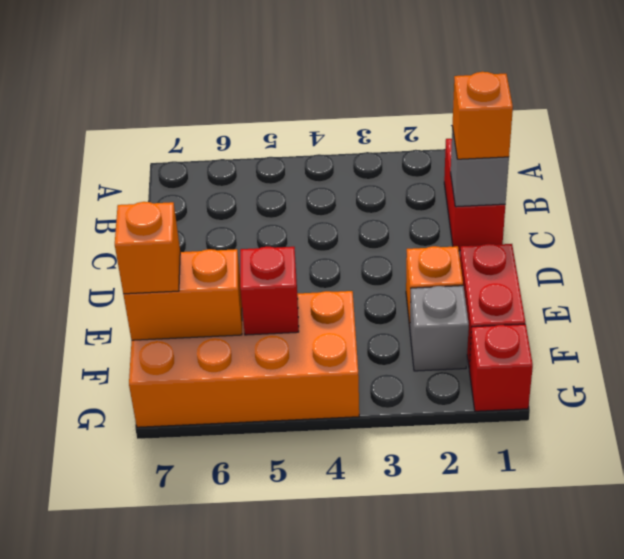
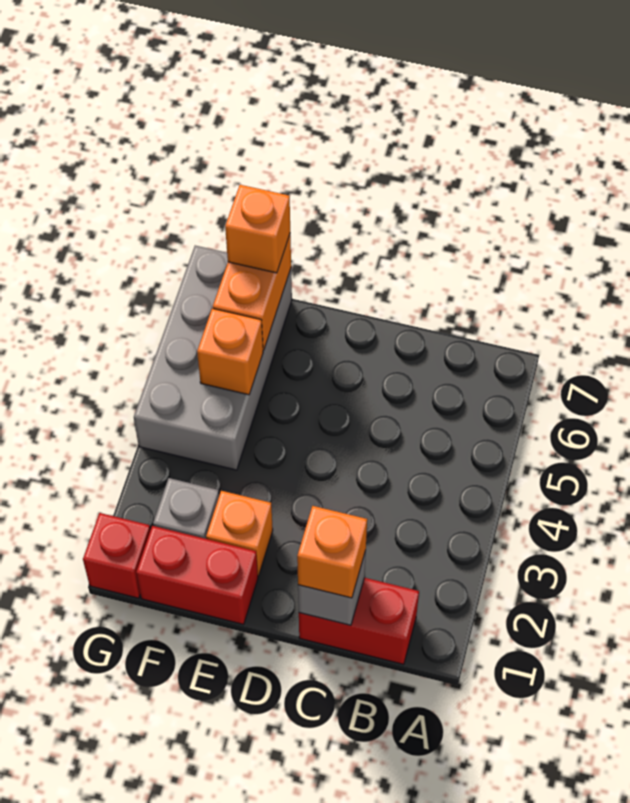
orange brick F4:G7 level 1 -> grey brick F4:G7 level 1
red brick F5 level 2 -> orange brick F5 level 2

